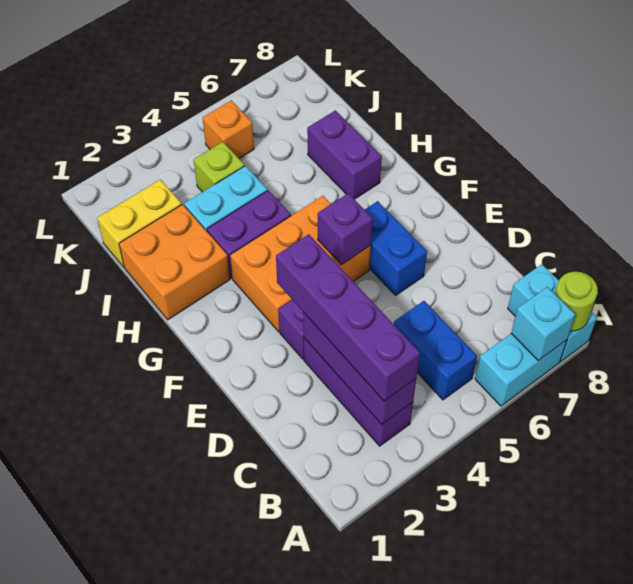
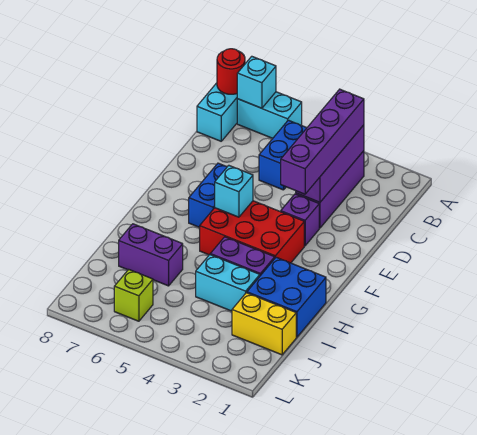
lime round brick A8 level 2 -> red round brick A8 level 2
orange brick F3:G5 level 1 -> red brick F3:G5 level 1
purple brick F5 level 2 -> cyan brick F5 level 2
orange brick H1:I2 level 1 -> blue brick H1:I2 level 1
purple brick H7:I7 level 1 -> purple brick I6:I7 level 1
lime brick J4 level 1 -> lime brick K6 level 1
orange brick K5 level 1 -> none

